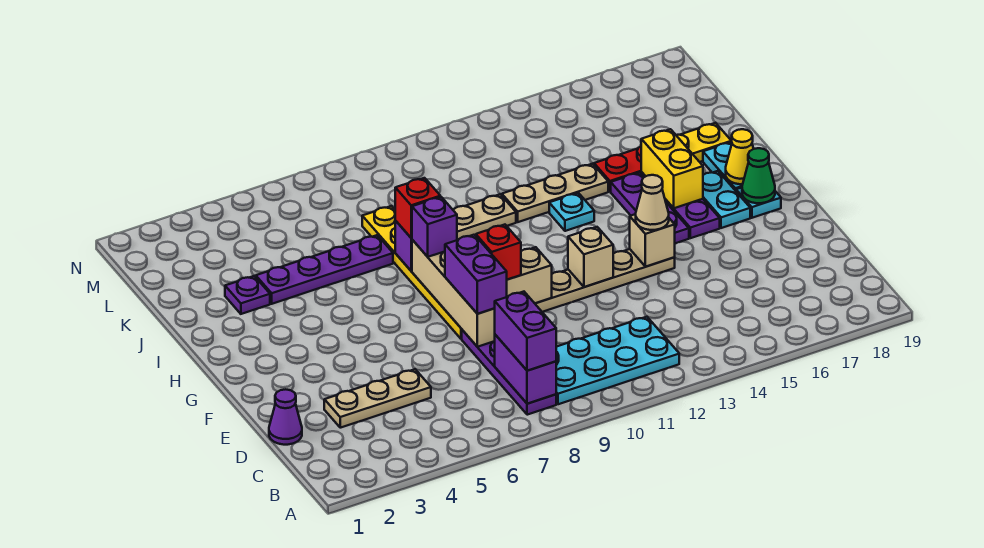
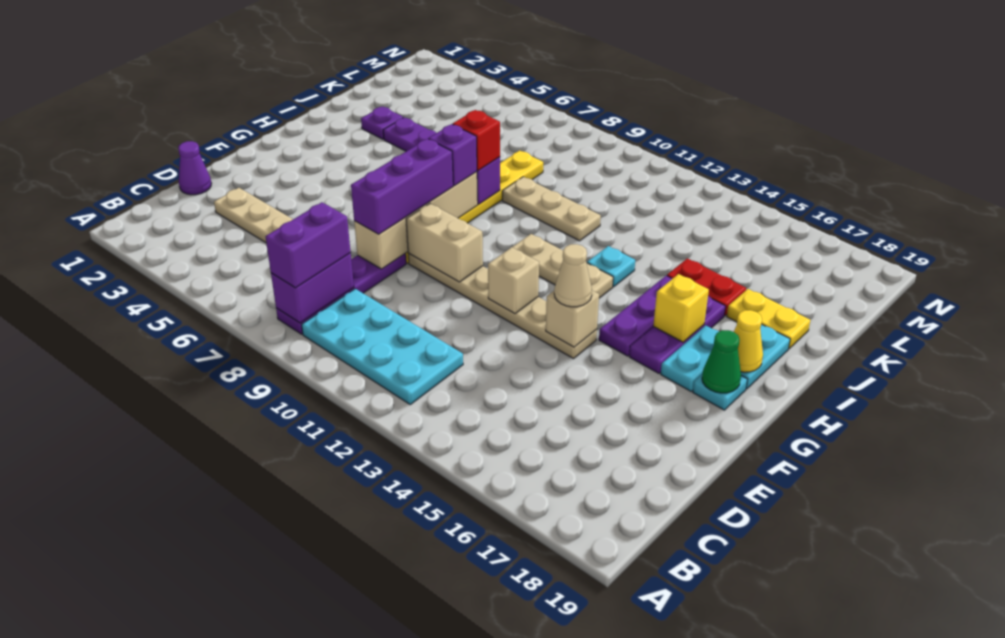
purple brick E8:F8 level 3 -> purple brick E8:G8 level 3
red brick F9 level 3 -> none
yellow brick H16:I16 level 2 -> yellow brick H16 level 2
tan plate J12:J14 level 1 -> tan plate H11:H13 level 1

